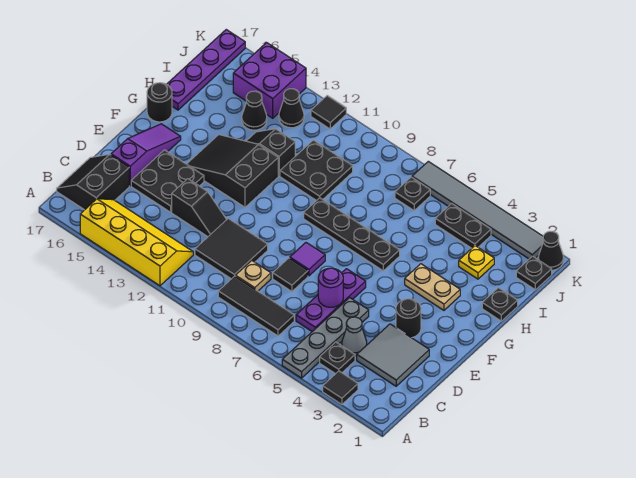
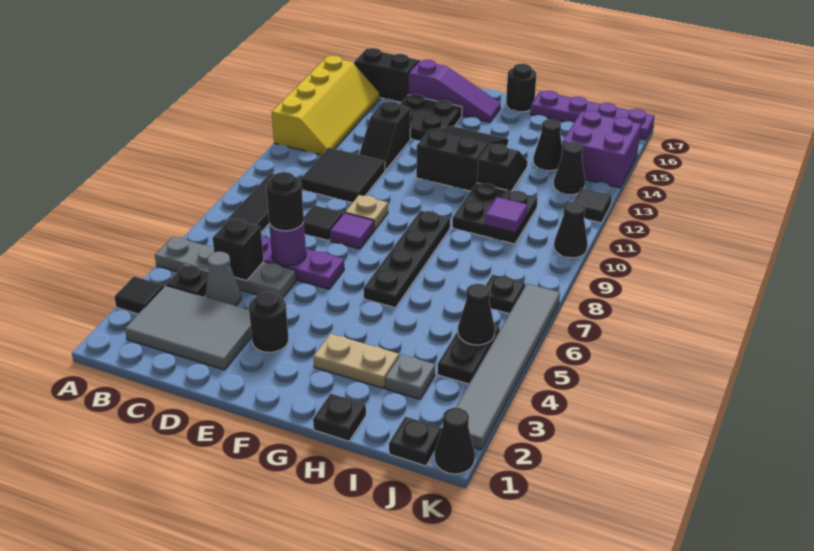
grey tile C2:D3 level 1 -> grey tile B2:D3 level 1
none -> black brick C5 level 2
tan plate C9 level 1 -> tan plate E9 level 1
none -> black round brick D6 level 3
tan plate G3:G4 level 1 -> tan plate G3:H3 level 1
yellow plate I3 level 1 -> grey plate I3 level 1
none -> purple tile I10 level 2
none -> black cone J5 level 2
none -> black cone K10 level 1

